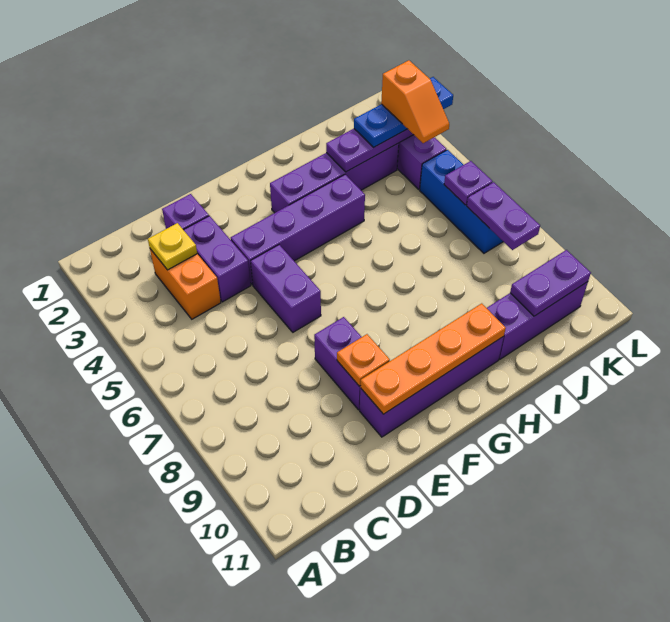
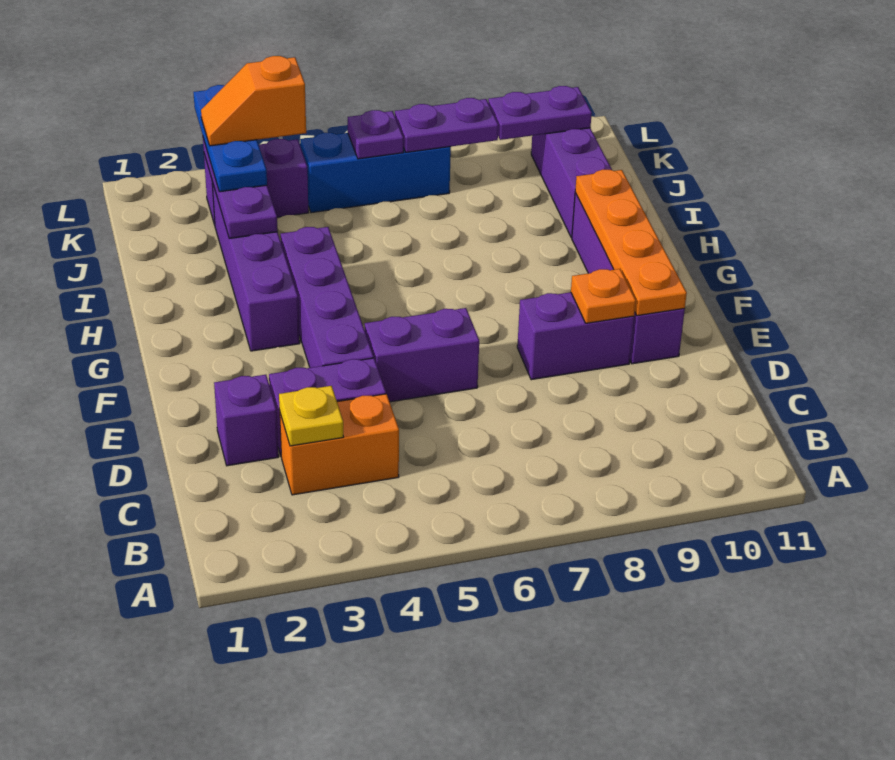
purple plate J10:K10 level 2 -> purple plate K9:K10 level 2
orange slope K3:K4 level 4 top 3 -> orange slope K3:K4 level 4 top 4

